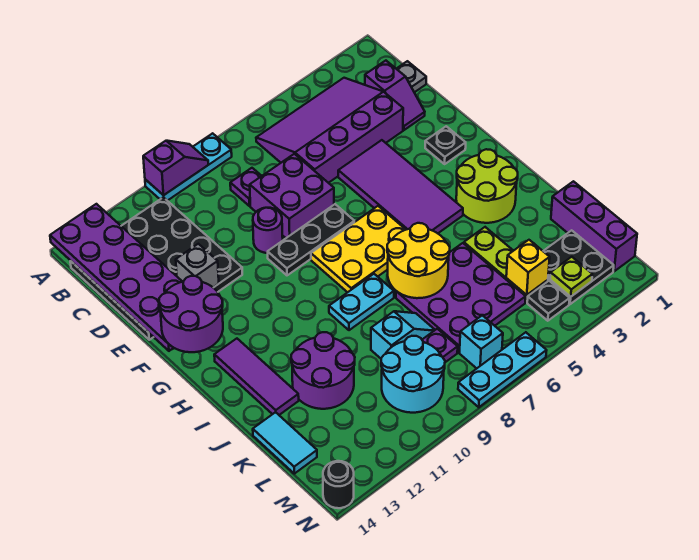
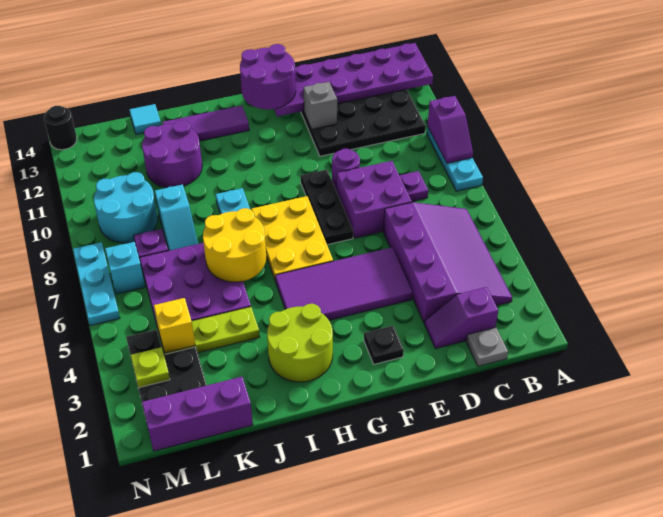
cyan tile K14:L14 level 1 -> cyan tile K14 level 1

